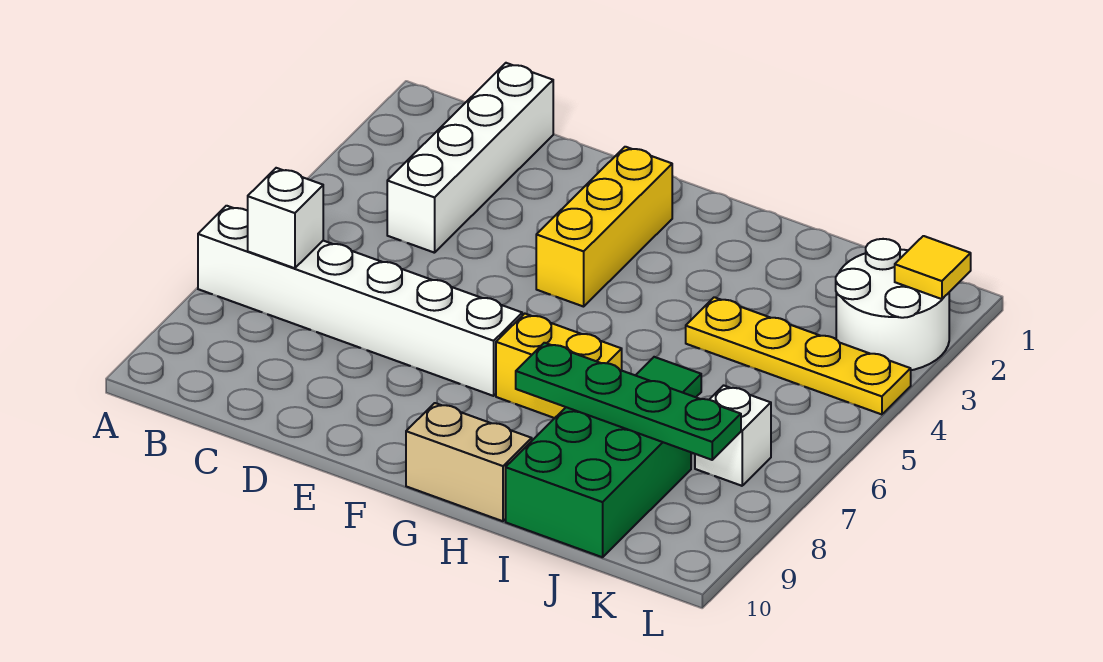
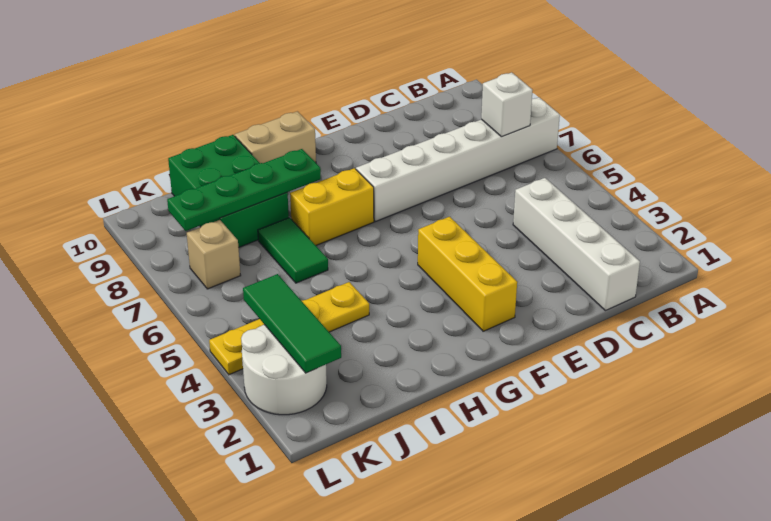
none -> green tile K2:K4 level 2
white brick K7 level 1 -> tan brick K7 level 1
yellow tile L2 level 2 -> none

